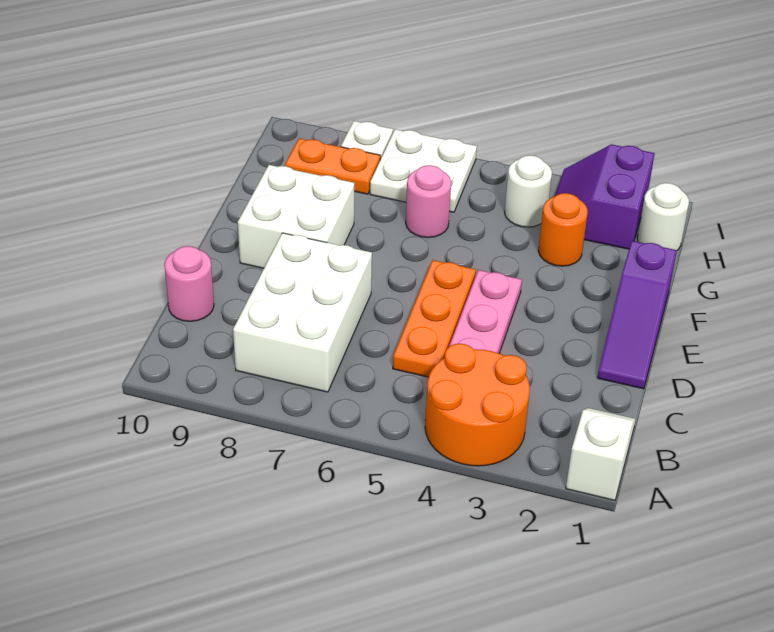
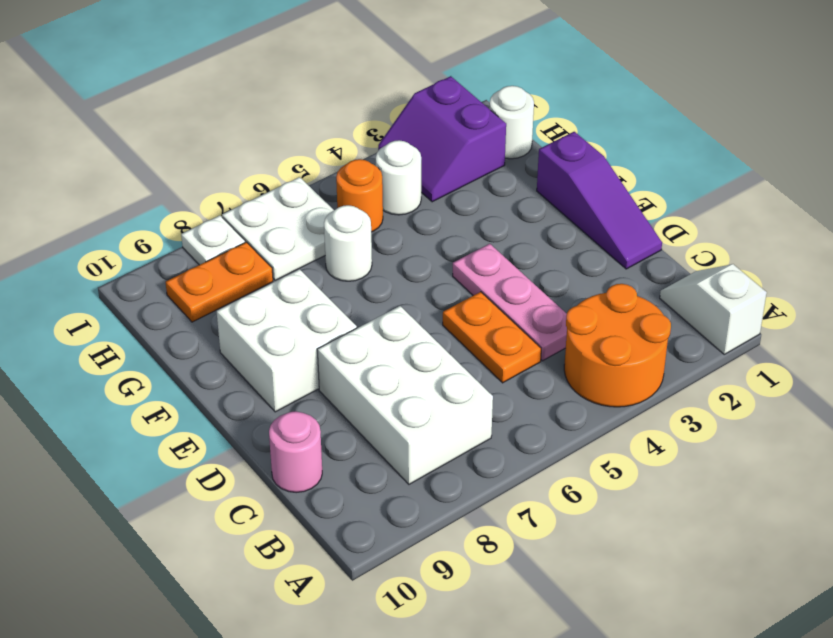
orange plate C5:E5 level 1 -> orange plate C5:D5 level 1
orange round brick G3 level 1 -> orange round brick H5 level 1
pink round brick G6 level 1 -> white round brick G6 level 1

